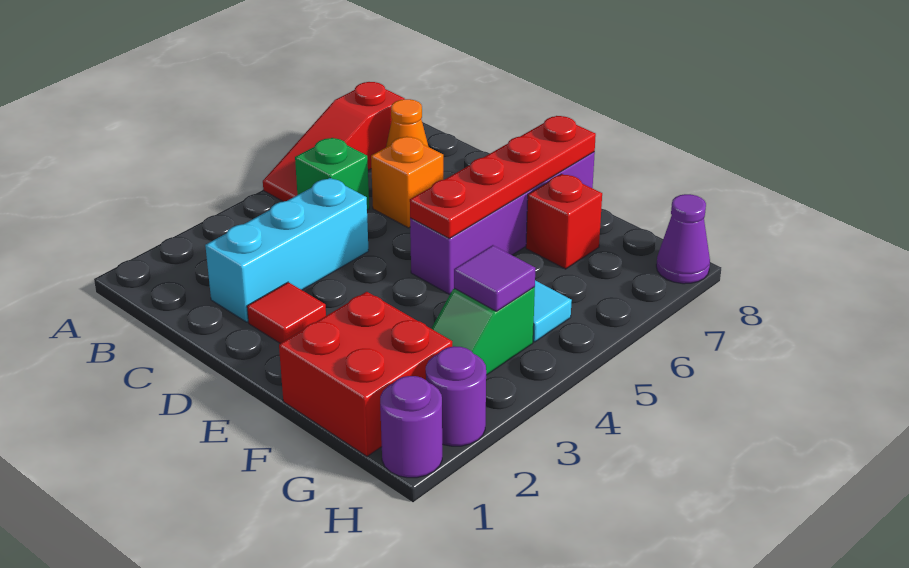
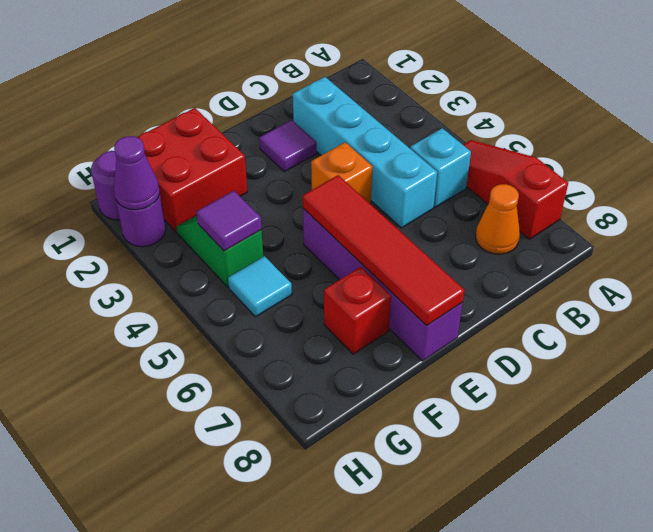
green brick B5 level 1 -> cyan brick B5 level 1
cyan brick C2:C4 level 1 -> cyan brick C2:C5 level 1
orange brick C6 level 1 -> orange brick D4 level 1
red tile D2 level 1 -> purple tile D2 level 1
red plate E5:E8 level 2 -> red tile E5:E8 level 2
purple cone H8 level 1 -> purple cone H2 level 2

